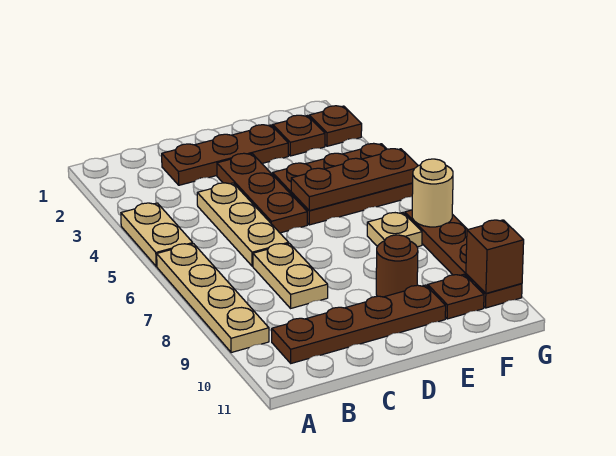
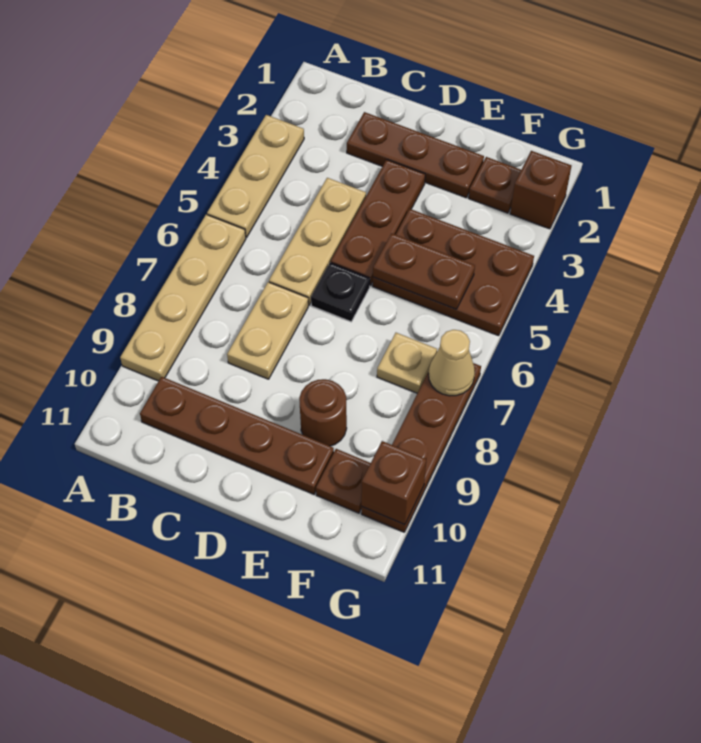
tan plate A4:A5 level 1 -> tan plate A3:A5 level 1
none -> black plate D6 level 1
brown plate E5:G5 level 2 -> brown plate E5:F5 level 2
brown plate G2 level 1 -> brown brick G2 level 1
tan round brick G7 level 2 -> tan cone G7 level 2

